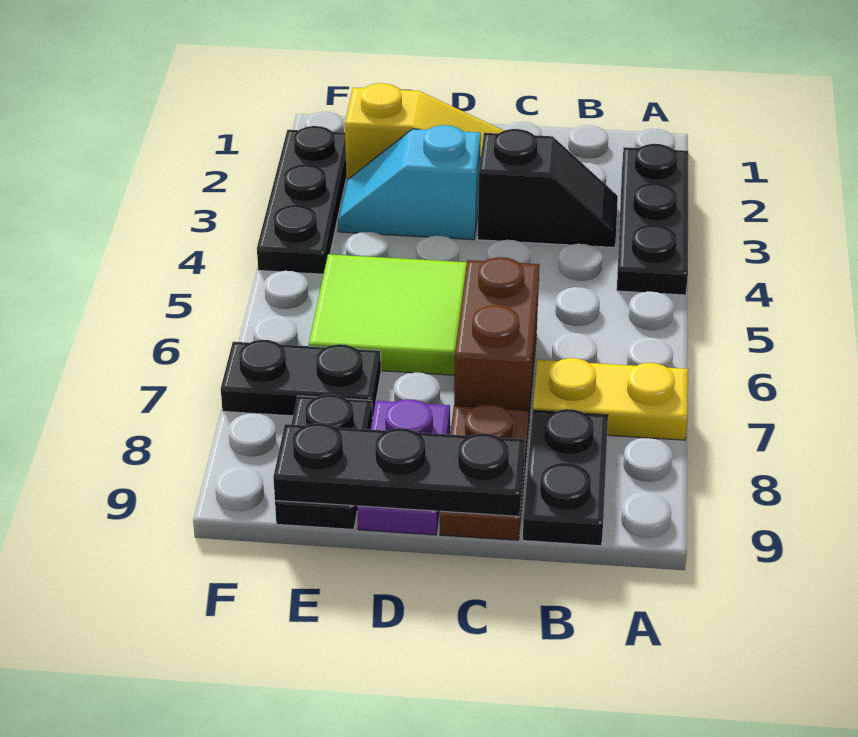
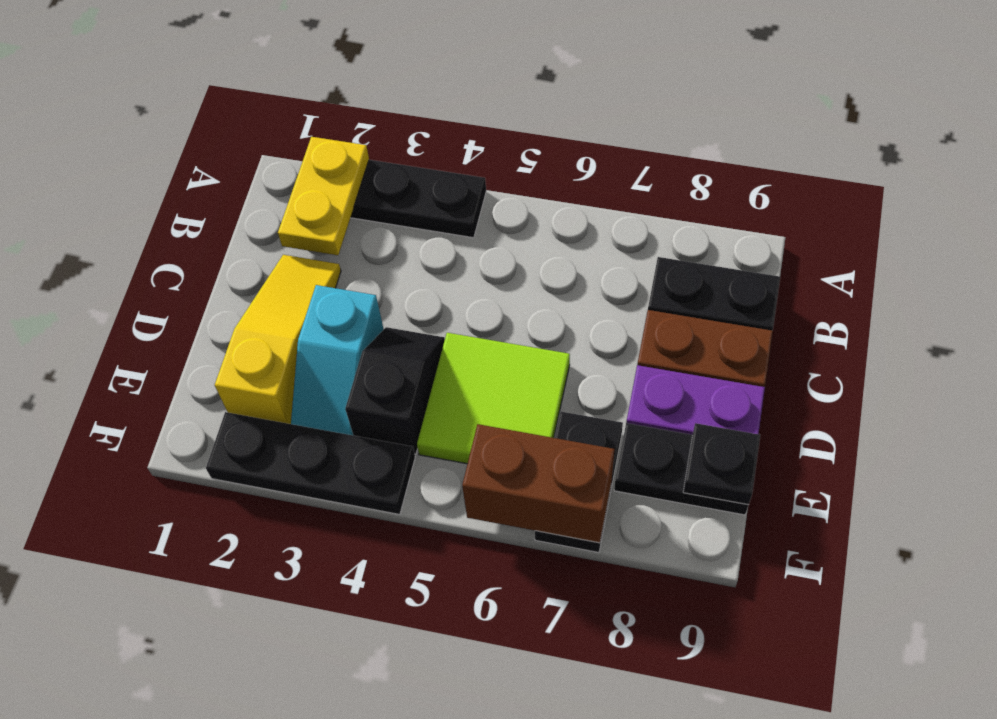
yellow plate A7:B7 level 1 -> yellow plate A2:B2 level 2
black slope B3:C3 level 1 top C -> black slope D4:E4 level 1 top E
brown brick C6:C7 level 1 -> brown brick F6:F7 level 2
black plate C9:E9 level 2 -> black plate E9 level 2

